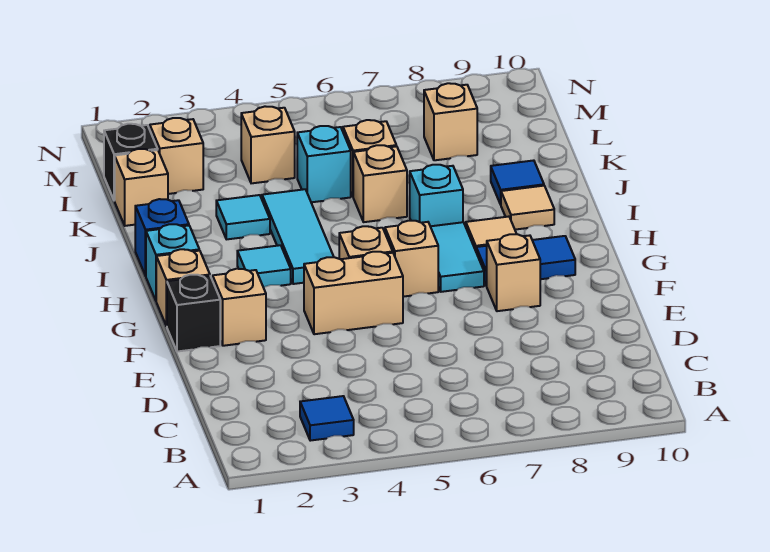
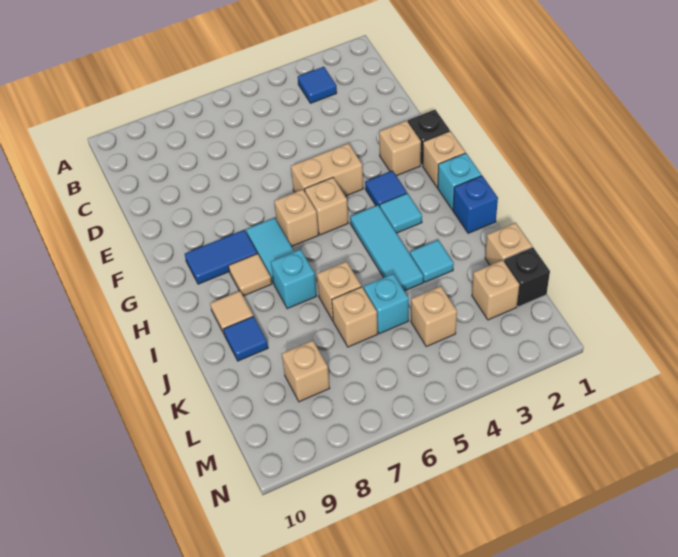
tan brick F8 level 1 -> none
none -> blue tile G3 level 1

